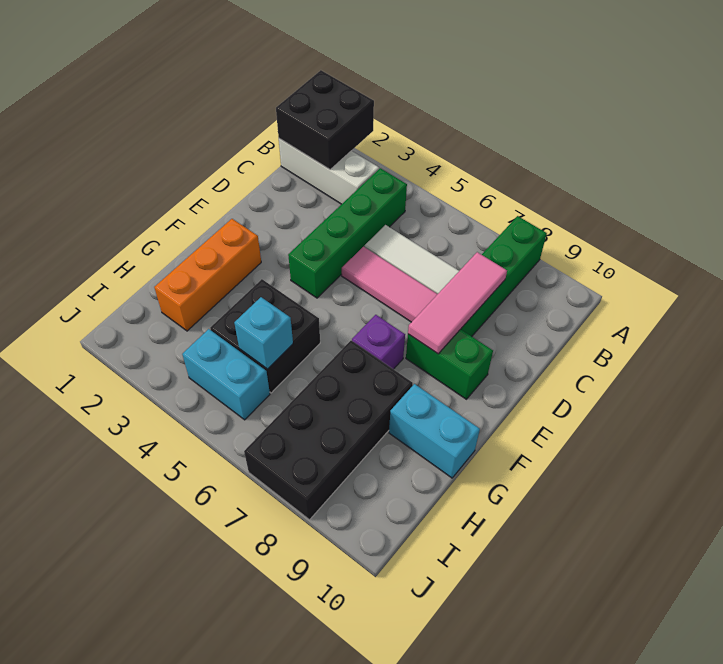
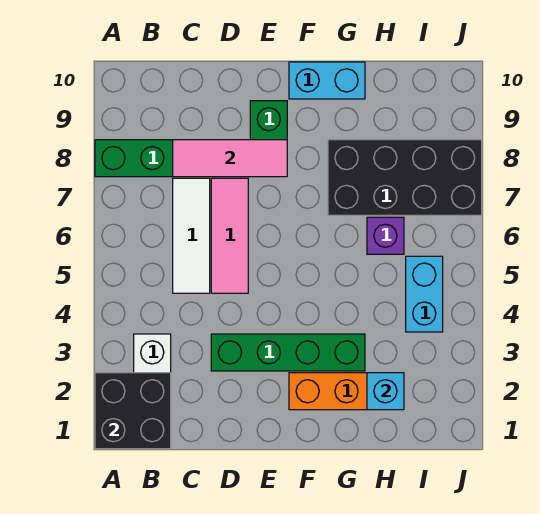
green brick B4:E4 level 1 -> green brick D3:G3 level 1
purple brick F7 level 1 -> purple brick H6 level 1
black brick G4:H5 level 1 -> none
cyan brick G9:G10 level 1 -> cyan brick F10:G10 level 1
cyan brick H5 level 2 -> cyan brick H2 level 2

